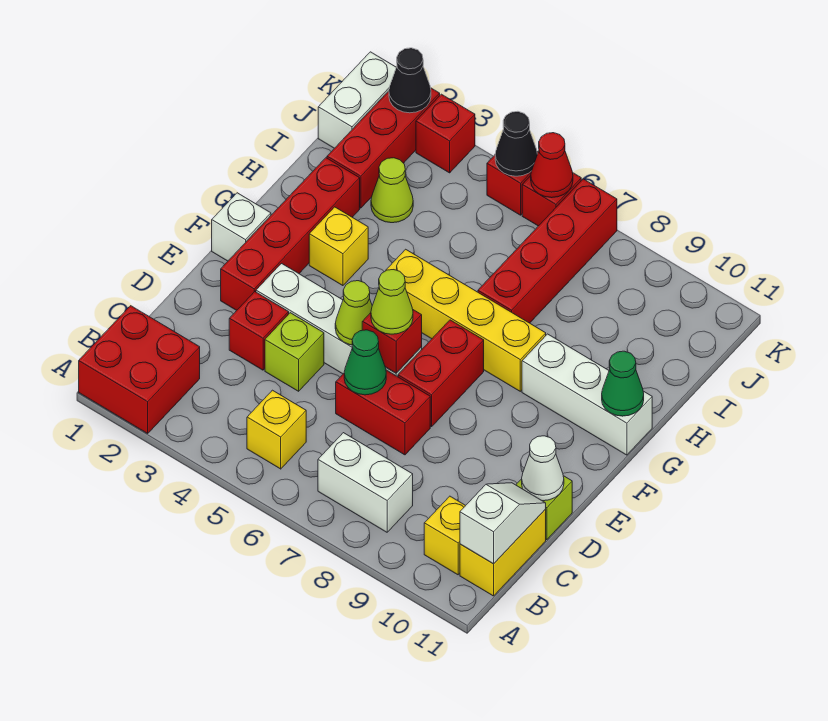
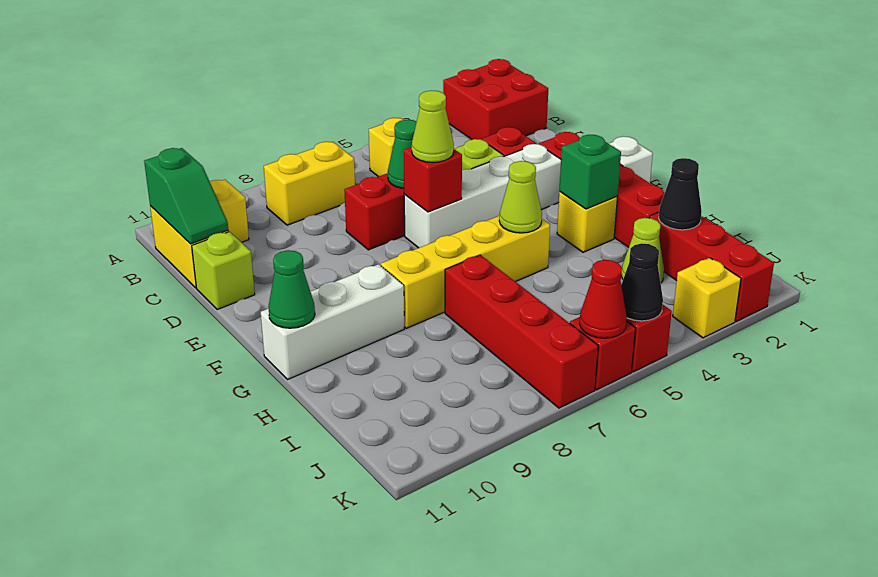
white brick B7:B8 level 1 -> yellow brick B7:B8 level 1
white slope B11:C11 level 2 top B -> green slope B11:C11 level 2 top B
white cone D11 level 2 -> none
lime cone E5 level 2 -> lime cone G5 level 2
red brick E7:F7 level 1 -> none
none -> green brick G3 level 2
white brick J1:K1 level 1 -> none
black cone K2 level 2 -> black cone I2 level 2
red brick K3 level 1 -> yellow brick K3 level 1

